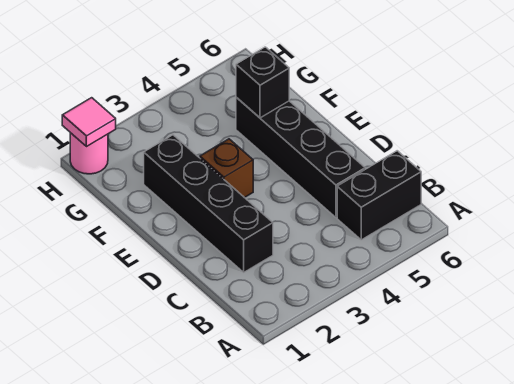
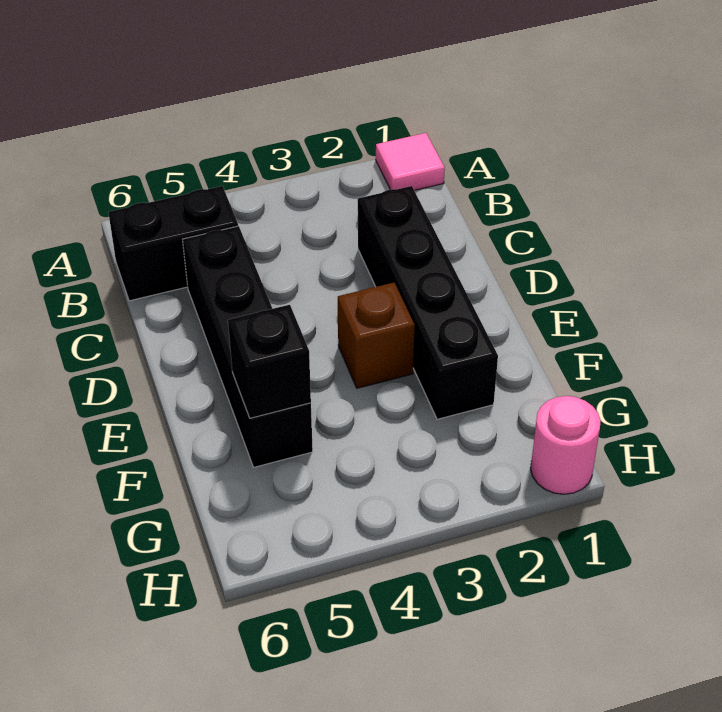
pink tile H1 level 2 -> pink tile A1 level 1

